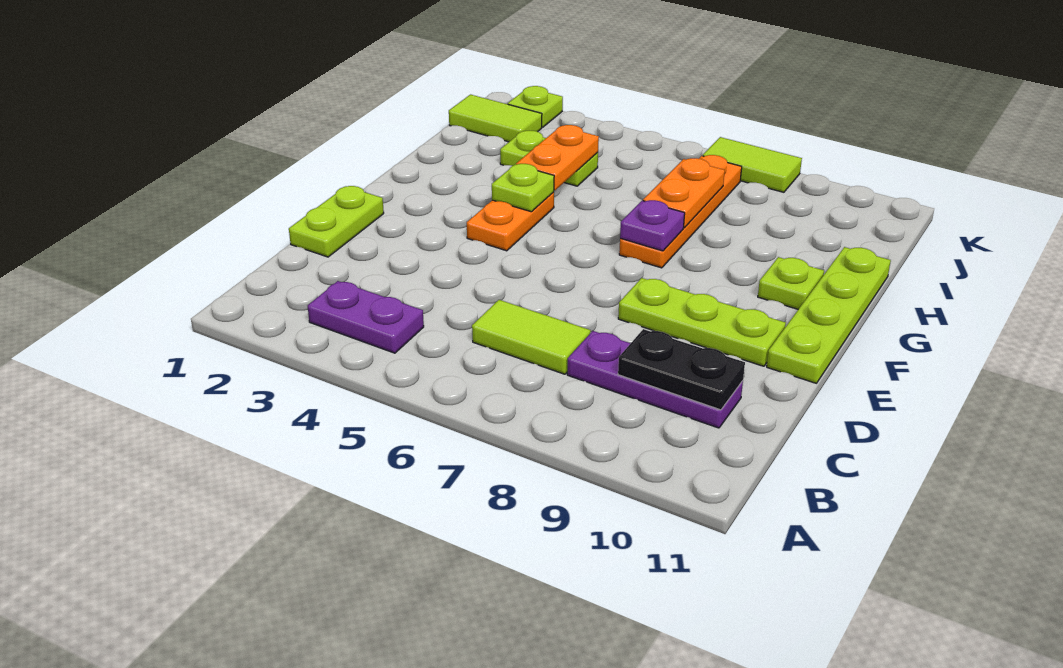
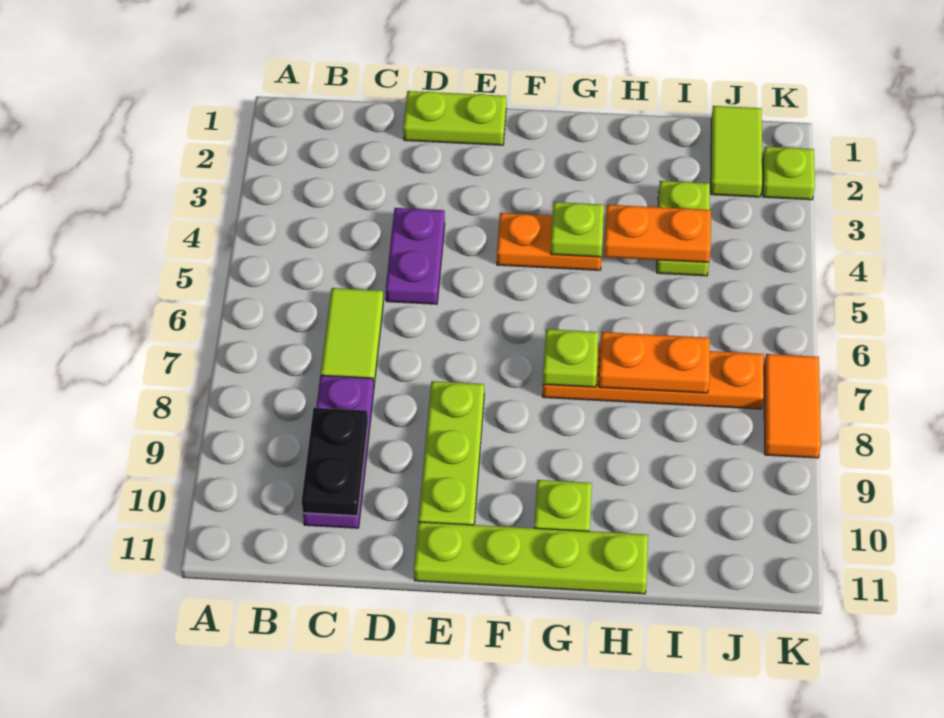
purple plate B3:B4 level 1 -> purple plate D4:D5 level 1
purple plate G7 level 2 -> lime plate G7 level 2
lime tile K7:K8 level 1 -> orange tile K7:K8 level 1

